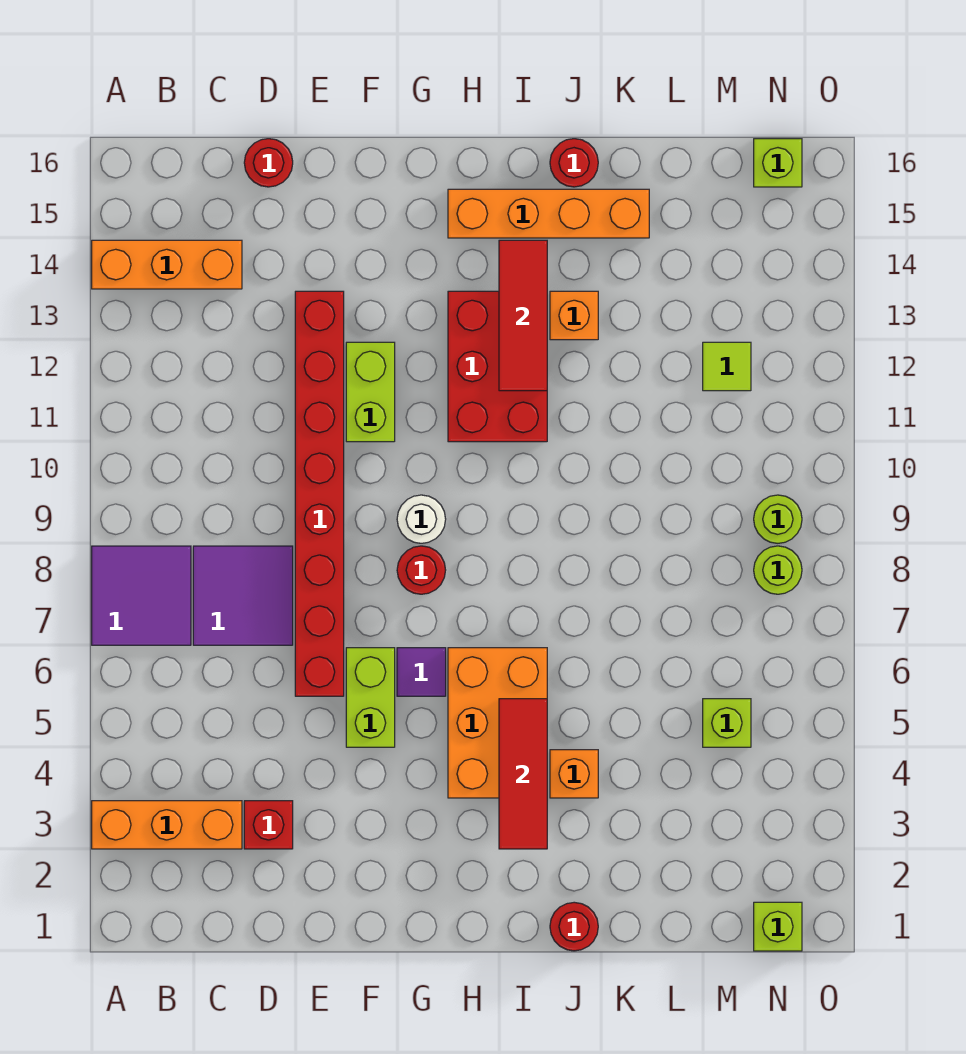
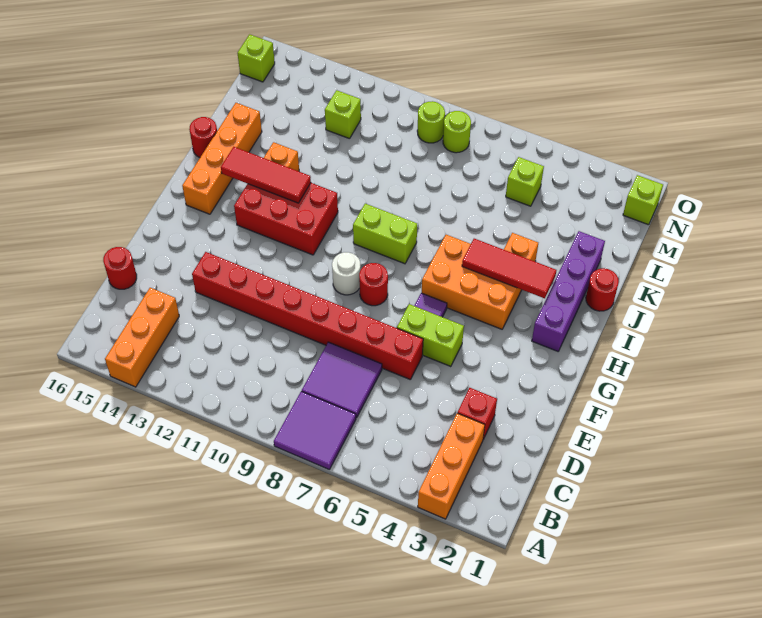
lime brick F11:F12 level 1 -> lime brick I8:I9 level 1
none -> purple brick H2:K2 level 1
lime tile M12 level 1 -> lime brick M12 level 1

